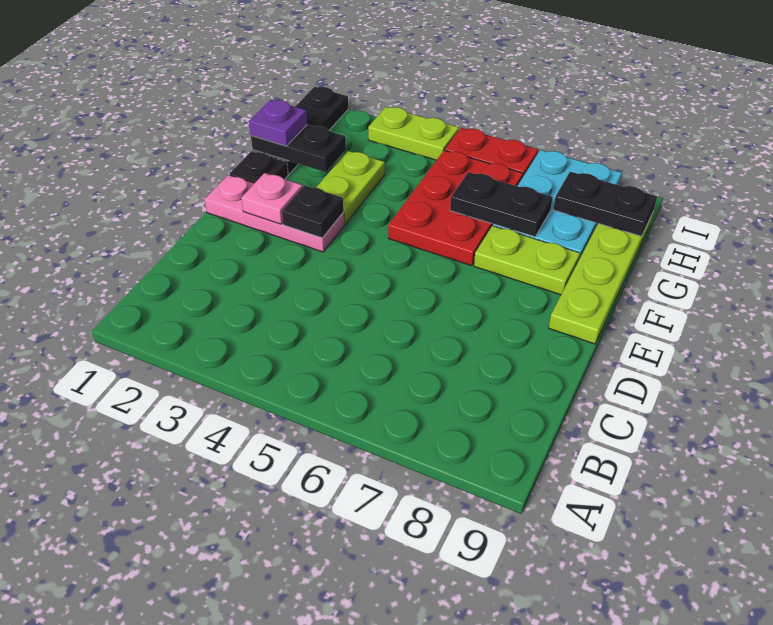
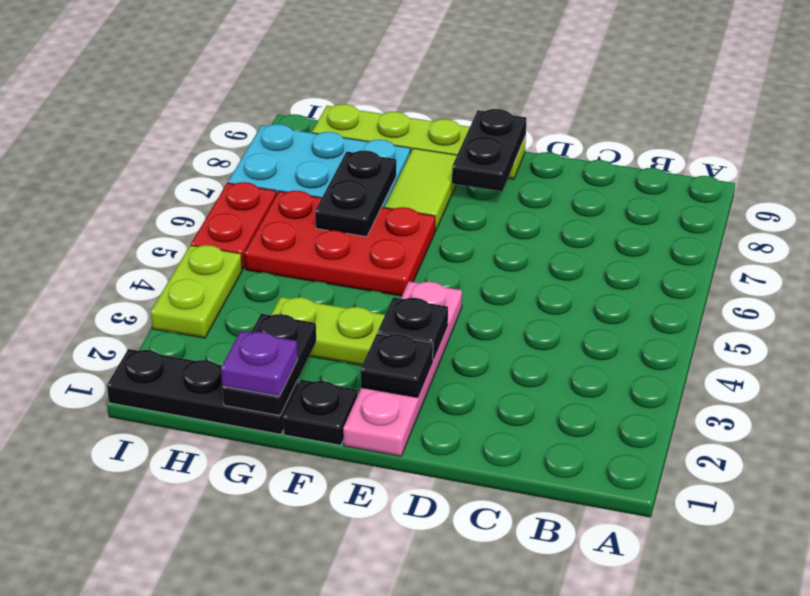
pink plate E1:E3 level 1 -> pink plate E1:E4 level 1
pink plate E2 level 2 -> black plate E2 level 2
lime plate F7:F8 level 1 -> lime tile F7:F8 level 1
black plate H8:H9 level 2 -> black plate E8:E9 level 2

